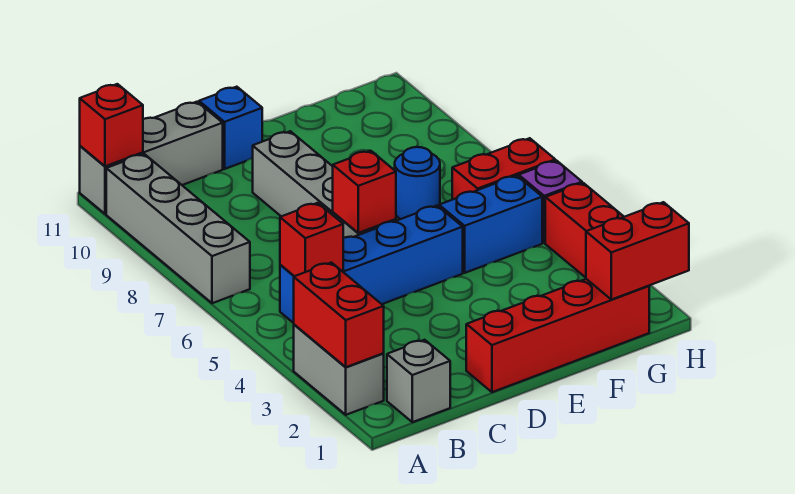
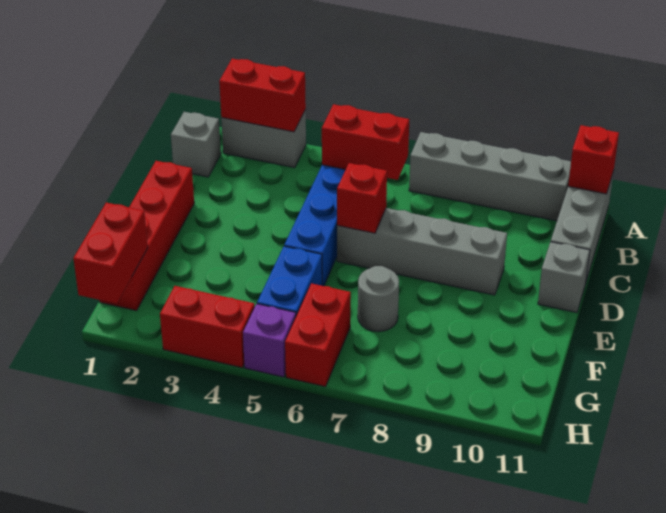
red brick B5 level 2 -> red brick B5:B6 level 2
blue brick D11 level 1 -> grey brick D11 level 1
blue round brick F7 level 1 -> grey round brick F7 level 1

